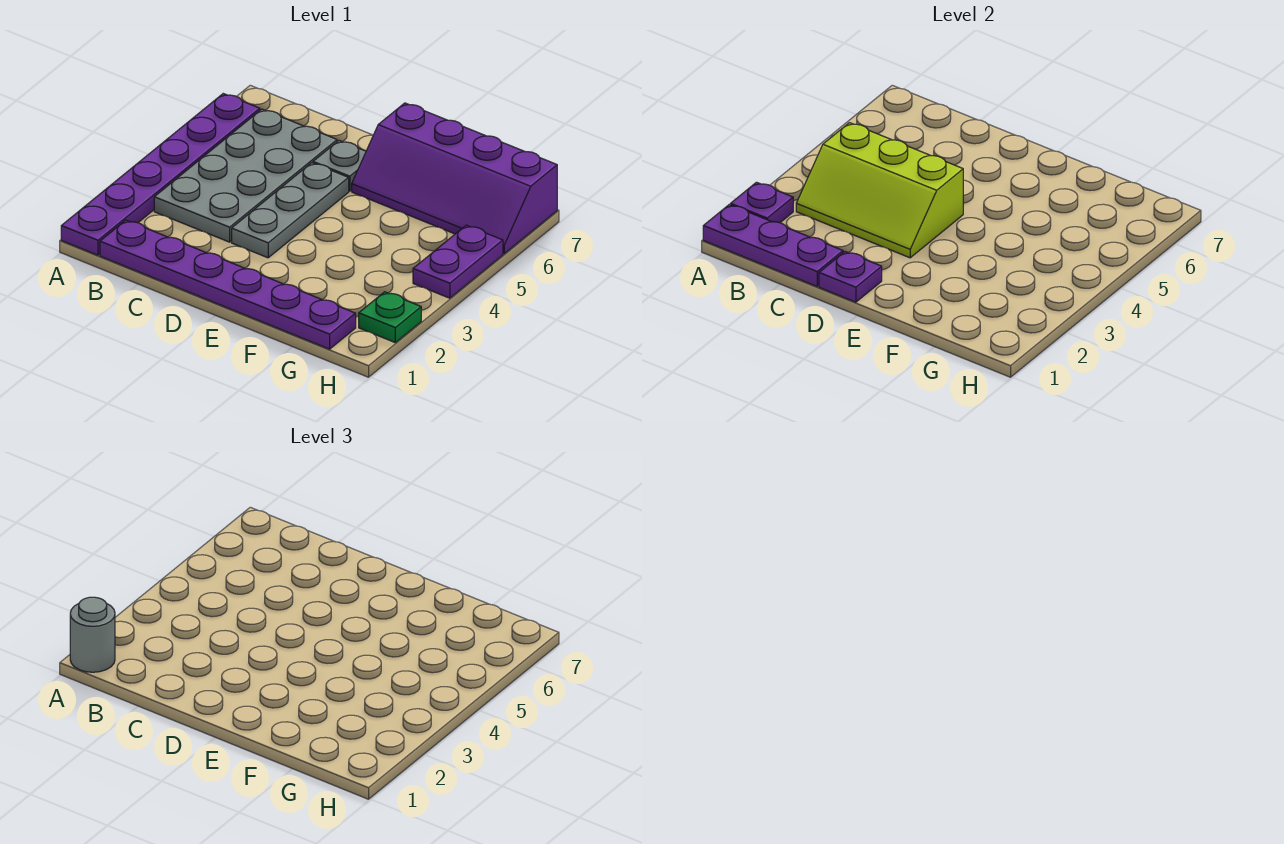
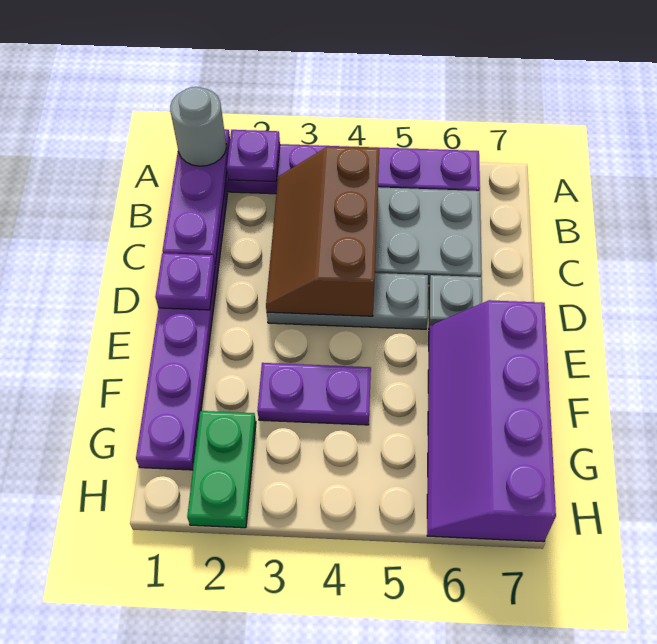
lime slope B3:D4 level 2 top 4 -> brown slope B3:D4 level 2 top 4
green plate H2 level 1 -> green plate G2:H2 level 1
purple plate H4:H5 level 1 -> purple plate F3:F4 level 1

